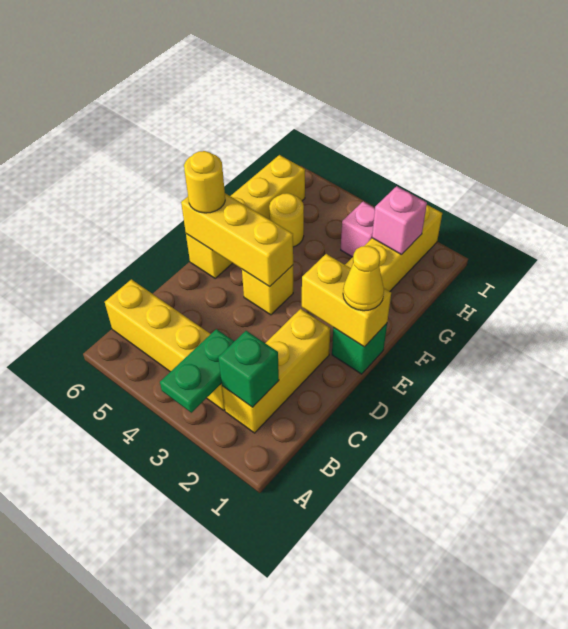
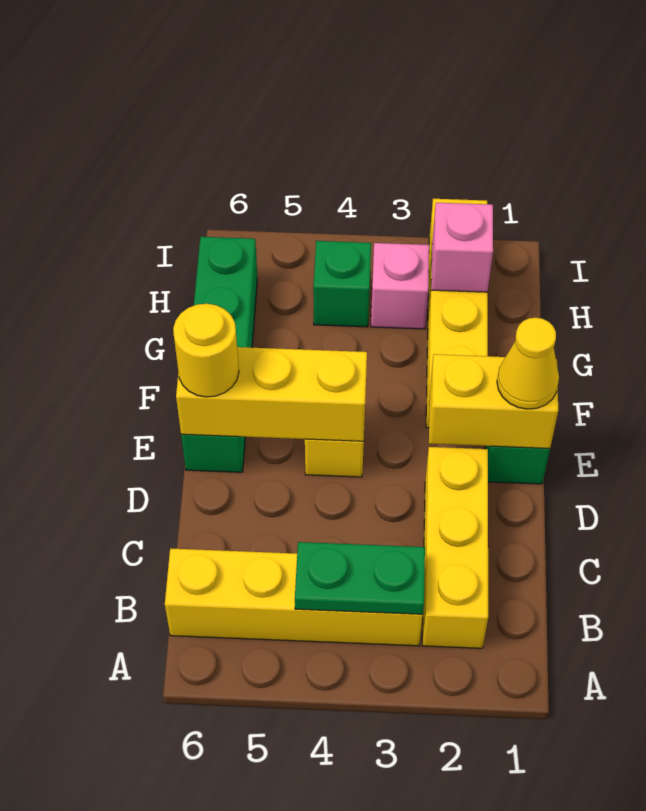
green plate A3:B3 level 2 -> green plate B3:B4 level 2
green brick B2 level 2 -> green brick H4 level 1
yellow brick E6:H6 level 1 -> green brick E6:H6 level 1
yellow round brick G5 level 1 -> none

